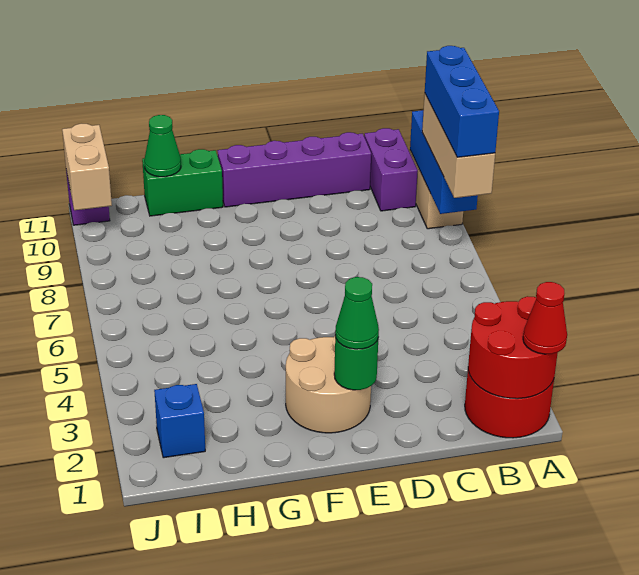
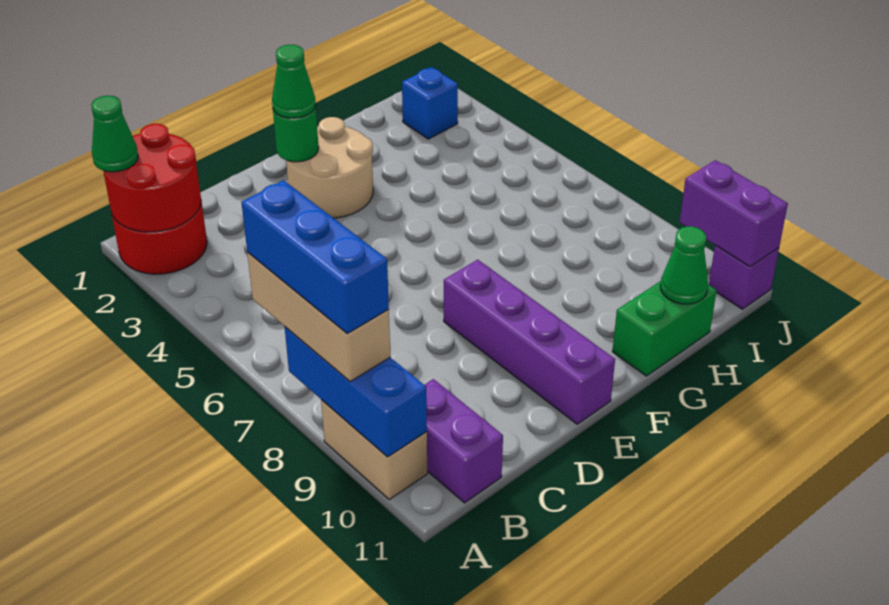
red cone A1 level 3 -> green cone A1 level 3
purple brick C11:F11 level 1 -> purple brick E8:E11 level 1
tan brick J10:J11 level 2 -> purple brick J10:J11 level 2

